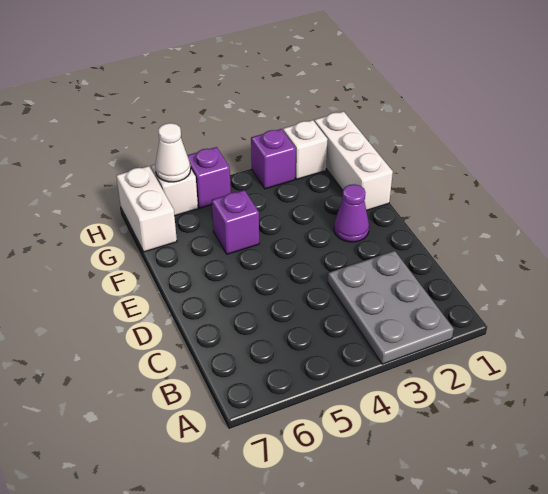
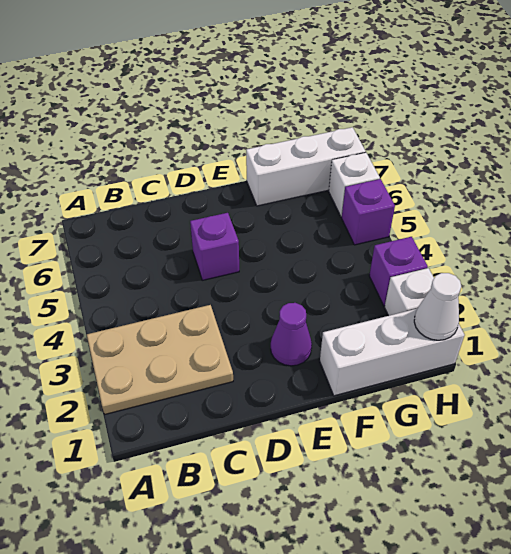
grey plate A2:C3 level 1 -> tan plate A2:C3 level 1
purple brick F5 level 1 -> purple brick D5 level 1
white brick G7:H7 level 1 -> white brick F7:H7 level 1
white cone H6 level 2 -> white cone H1 level 2

